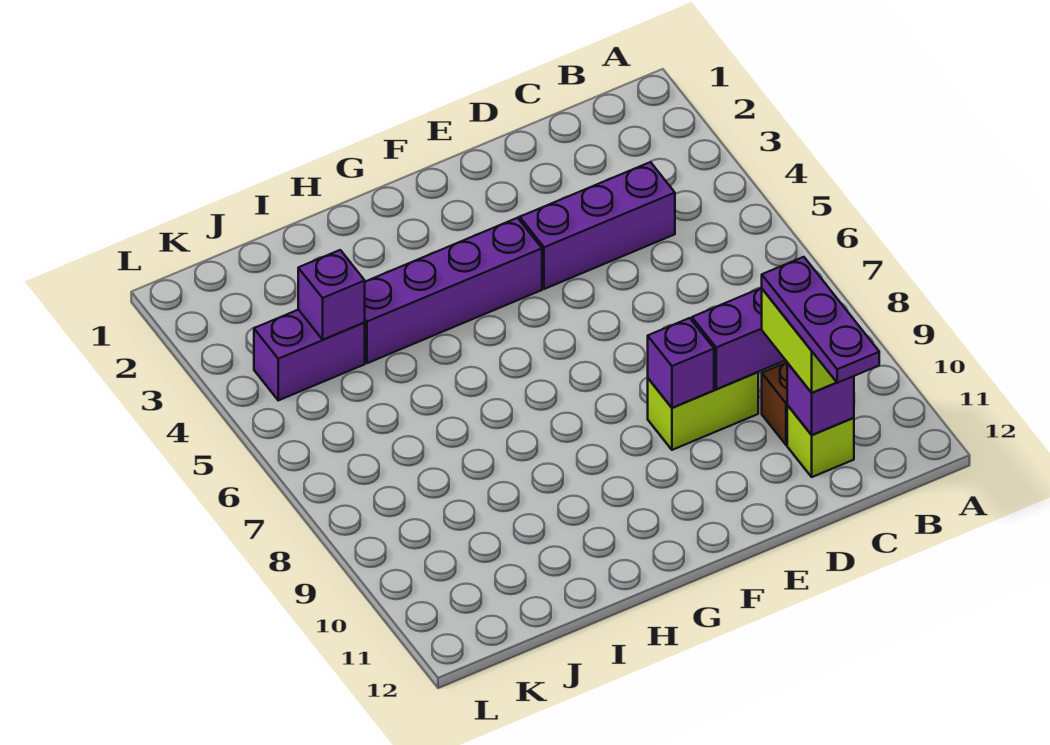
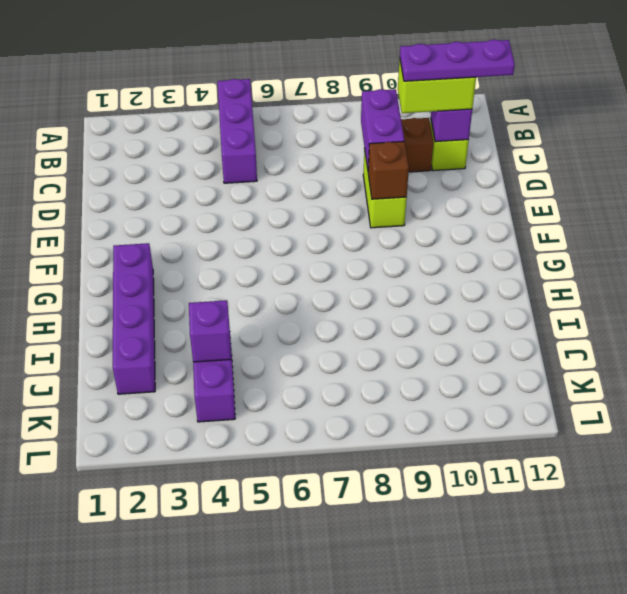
purple brick C4:E4 level 1 -> purple brick A5:C5 level 1
purple brick E9 level 2 -> brown brick E9 level 2
purple brick F4:I4 level 1 -> purple brick G2:J2 level 1

